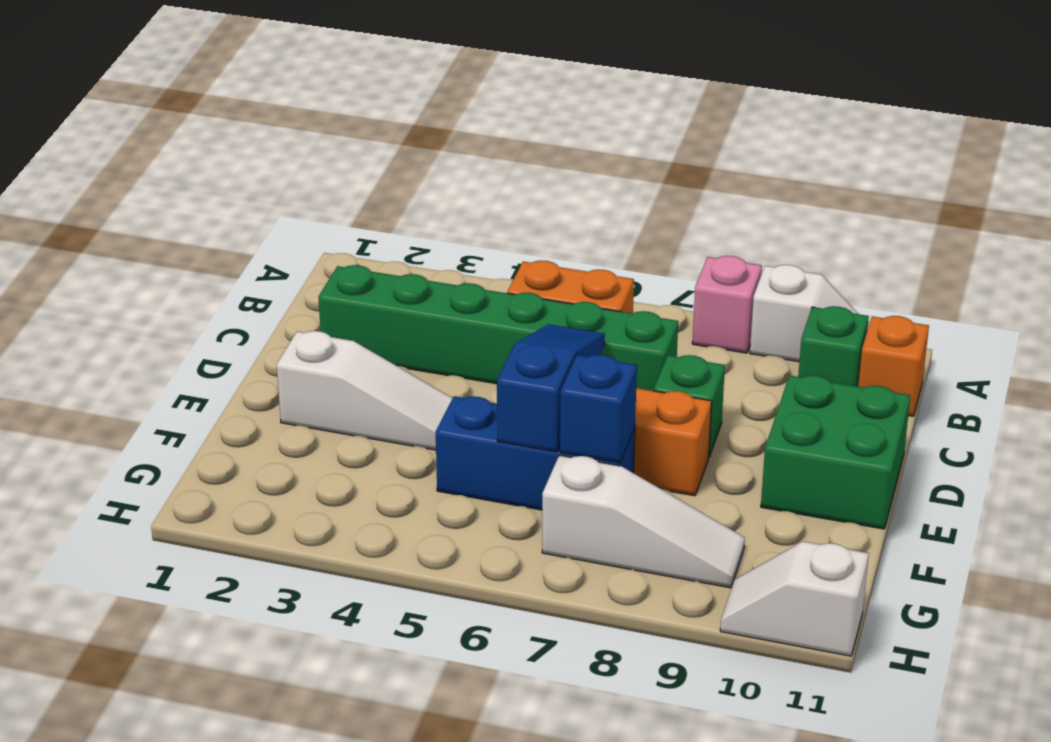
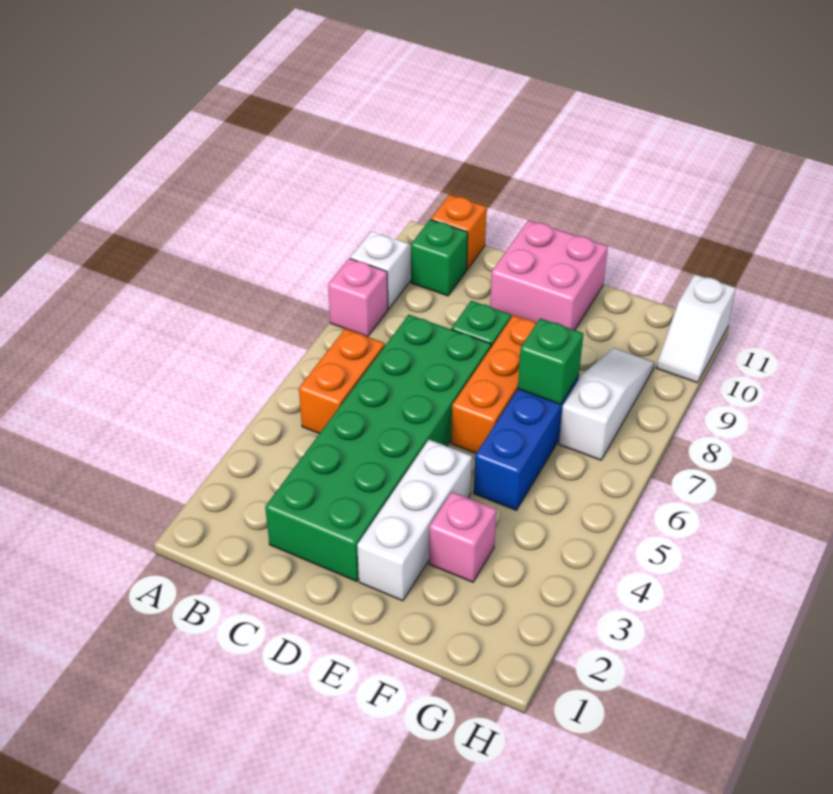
green brick C2:C7 level 1 -> green brick C2:D7 level 1
blue slope D6:F6 level 2 top F -> none
green brick D10:E11 level 1 -> pink brick D10:E11 level 1
white slope E2:E4 level 1 top 2 -> white brick E2:E4 level 1
none -> pink brick F3 level 1
blue brick F7 level 2 -> green brick F7 level 2

